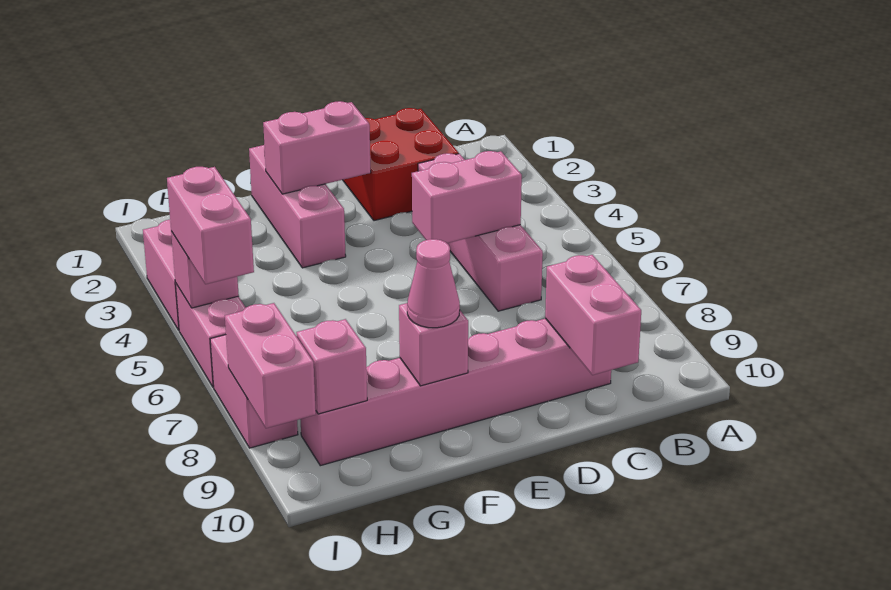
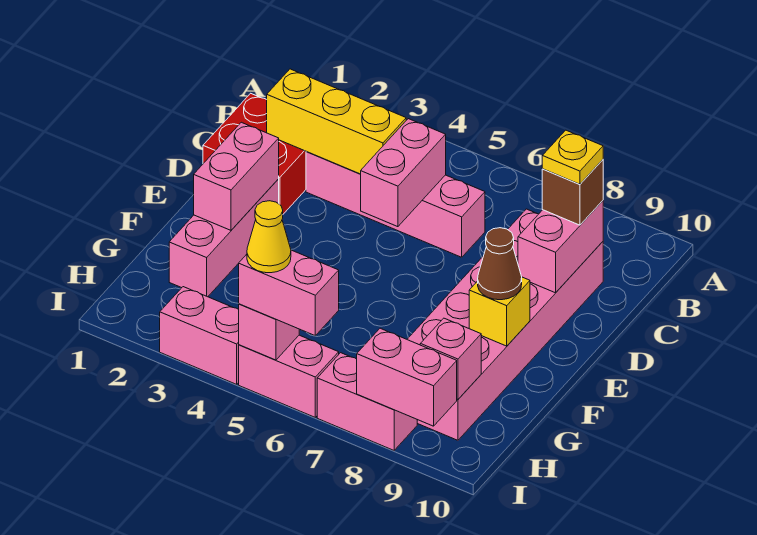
none -> yellow brick C2:C4 level 2
pink brick C9:H9 level 1 -> pink brick C8:H9 level 1
pink brick C9:C10 level 2 -> pink brick C9:D9 level 2
none -> brown brick C9 level 3
none -> yellow plate C9 level 4
pink brick F1:F3 level 1 -> pink brick E2:G2 level 1
pink brick F9 level 2 -> yellow brick F9 level 2
pink cone F9 level 3 -> brown cone F9 level 3
none -> yellow cone I5 level 4

